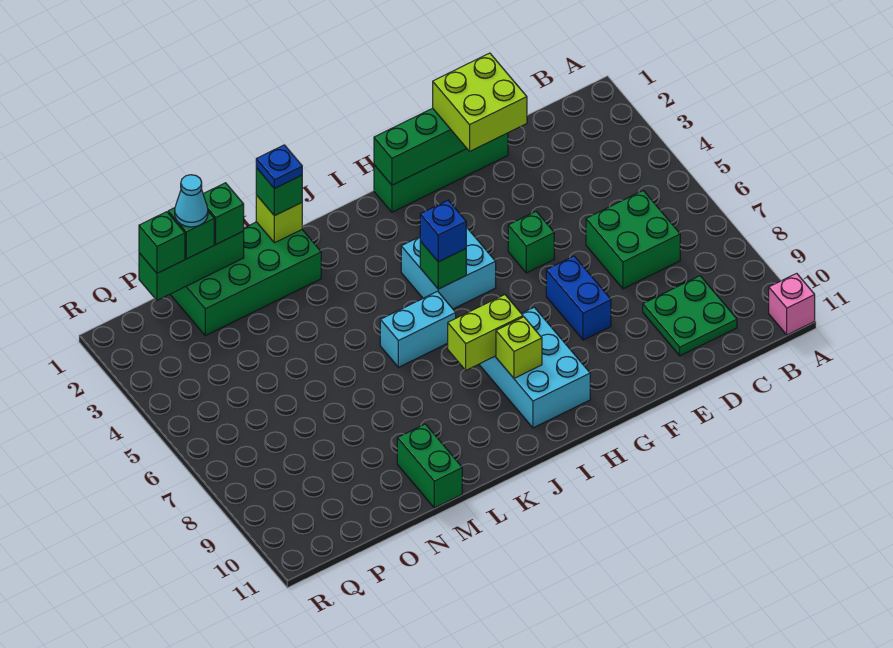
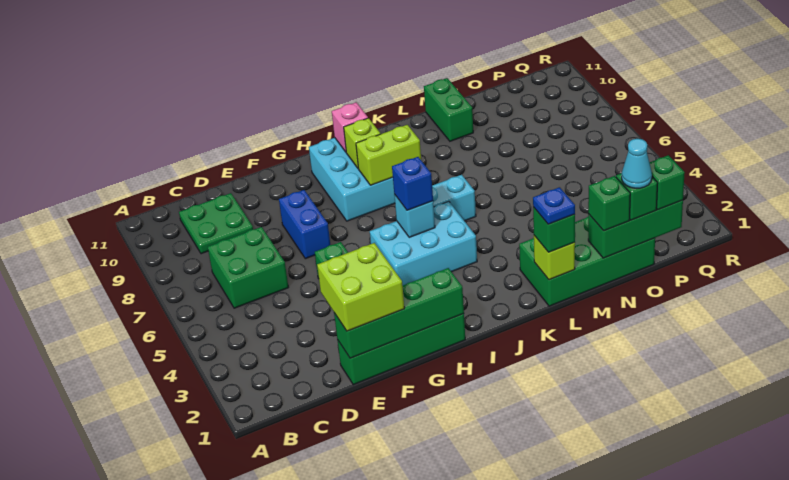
pink brick A11 level 1 -> pink brick I10 level 2
cyan brick H4:I5 level 1 -> cyan brick H4:J5 level 1
green brick I5 level 2 -> cyan brick I5 level 2

